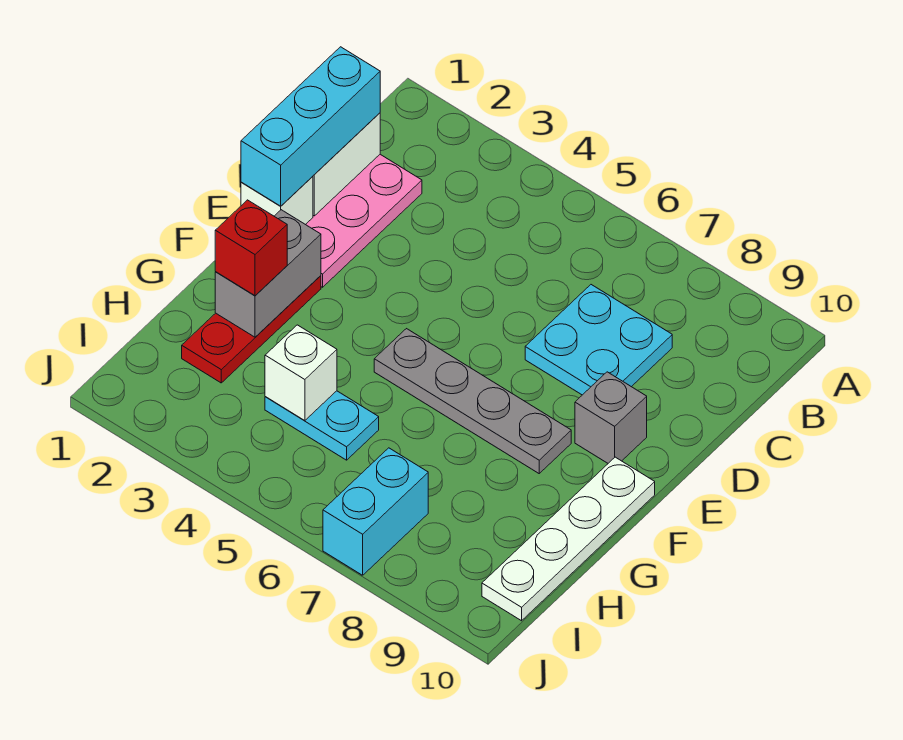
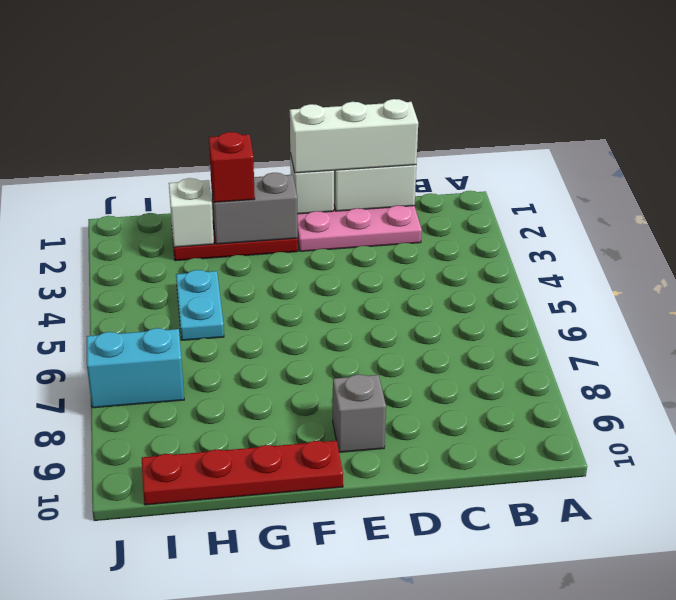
cyan brick C1:E1 level 3 -> white brick C1:E1 level 3
cyan plate C7:D8 level 1 -> none
grey plate F5:F8 level 1 -> none
white plate F10:I10 level 1 -> red plate F10:I10 level 1
white brick H4 level 2 -> white brick H2 level 2

